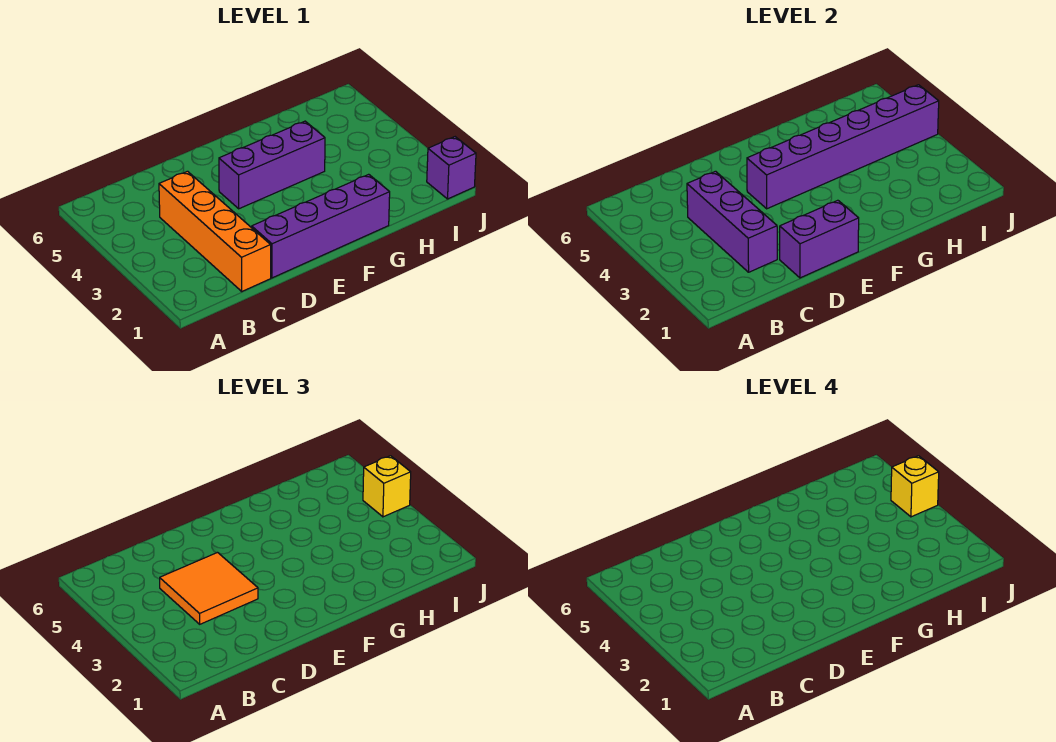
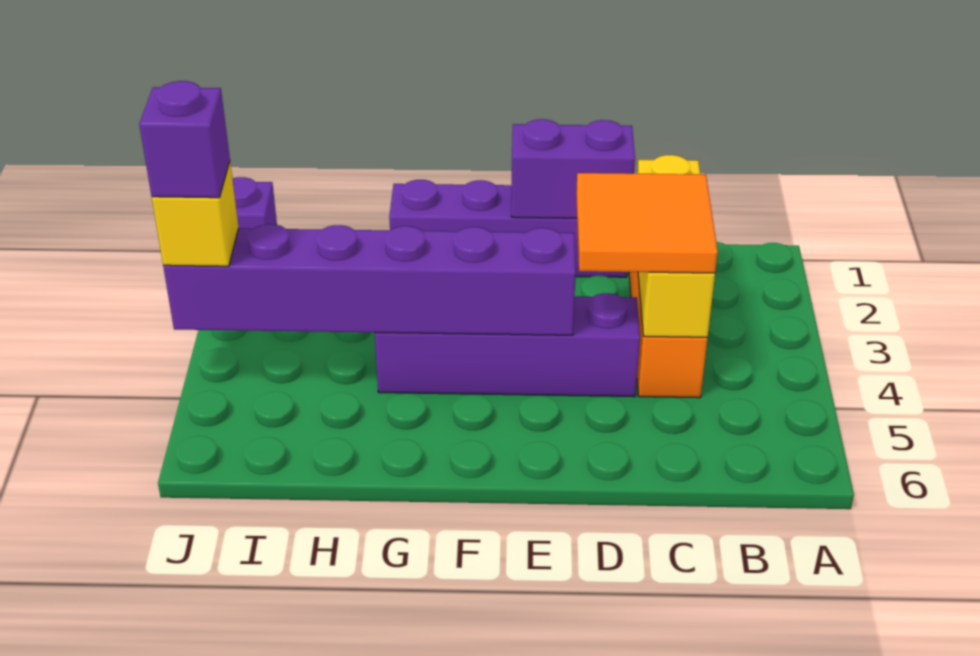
purple brick C2:C4 level 2 -> yellow brick C2:C4 level 2
purple brick E4:G4 level 1 -> purple brick D4:G4 level 1
yellow brick J4 level 4 -> purple brick J4 level 4

